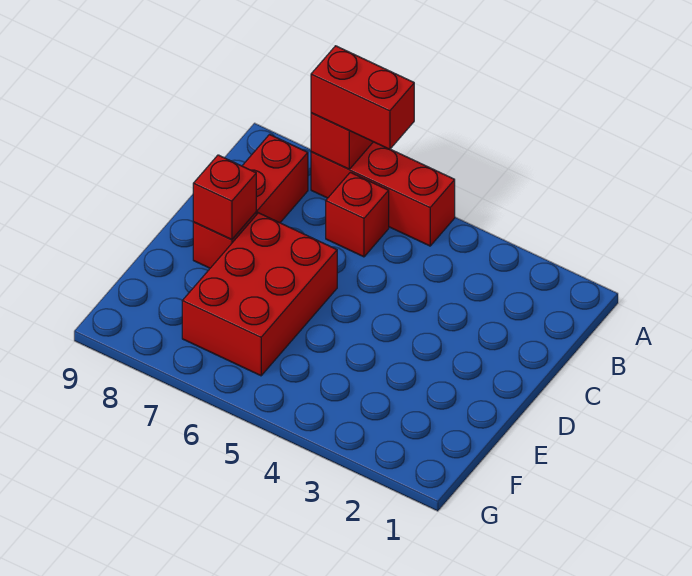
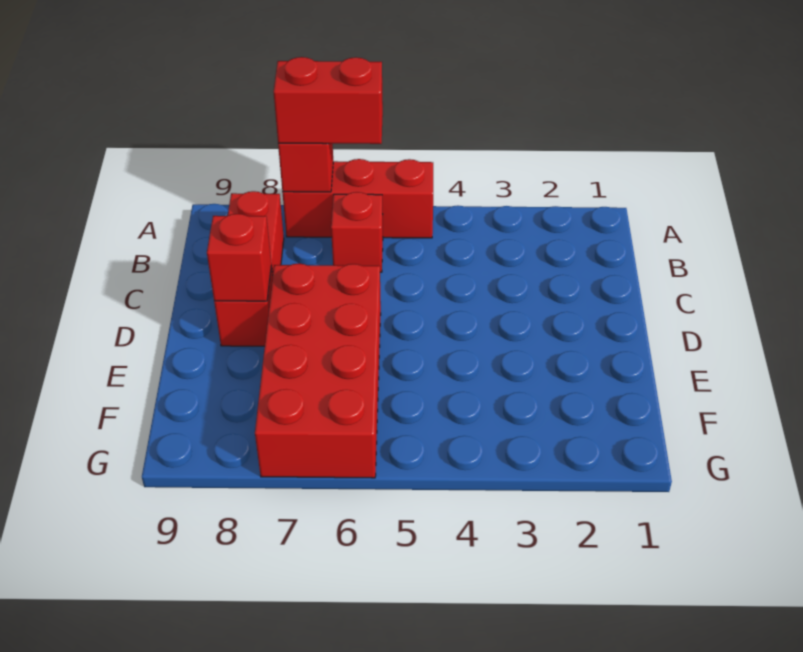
red brick D6:F7 level 1 -> red brick D6:G7 level 1

